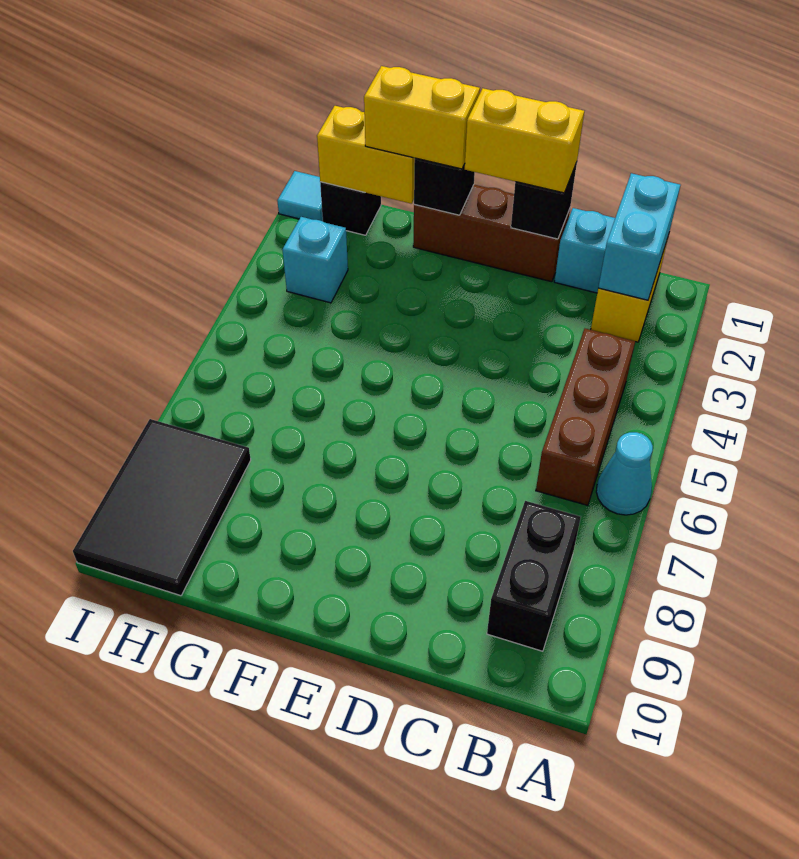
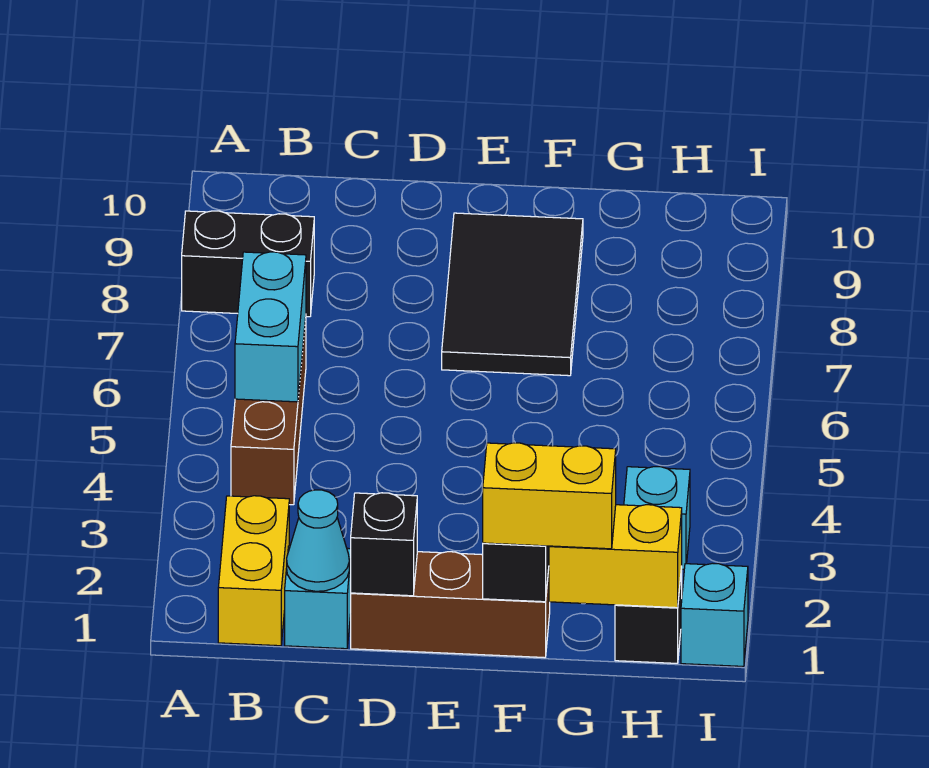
cyan cone A6 level 1 -> cyan cone C1 level 2
cyan brick B1:B2 level 2 -> cyan brick B5:B6 level 2
black brick B8:B9 level 1 -> black brick A8:B8 level 1
yellow brick D1:E1 level 3 -> none
black tile H8:I10 level 1 -> black tile E7:F9 level 1
cyan tile I1 level 1 -> cyan brick I1 level 1

